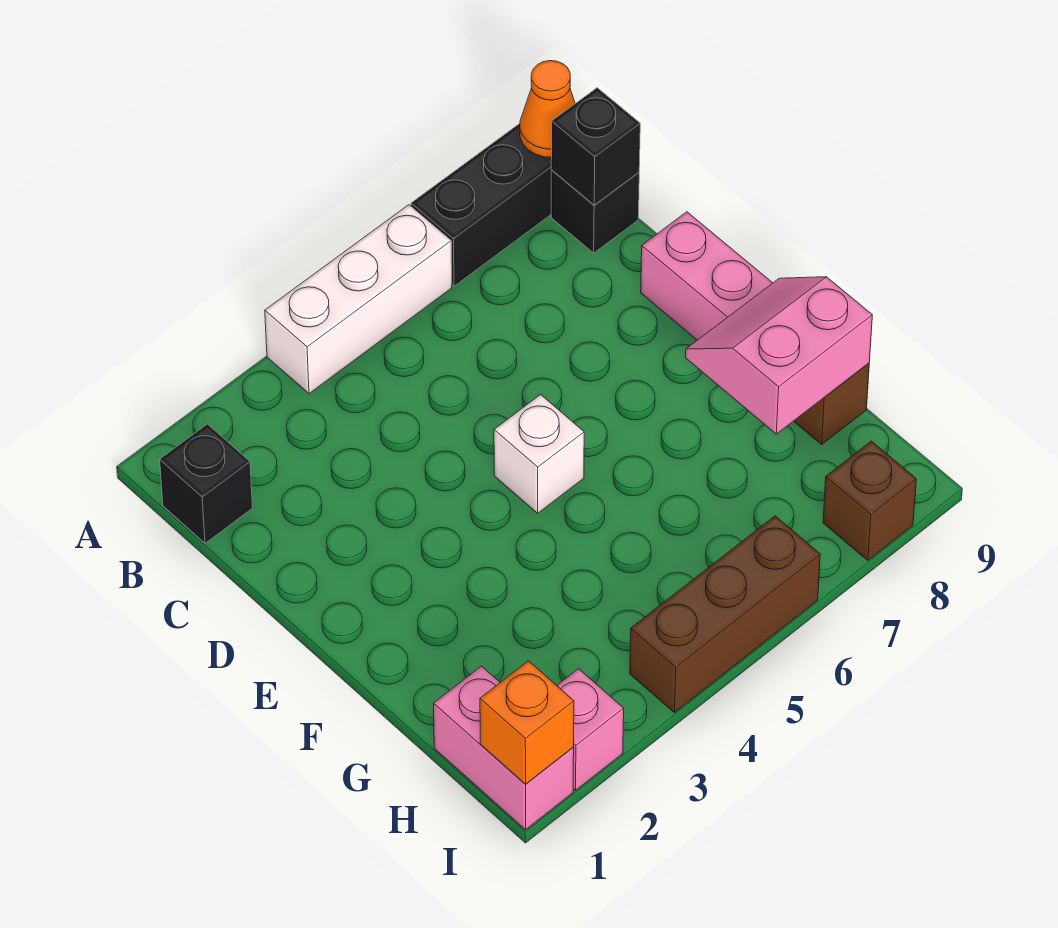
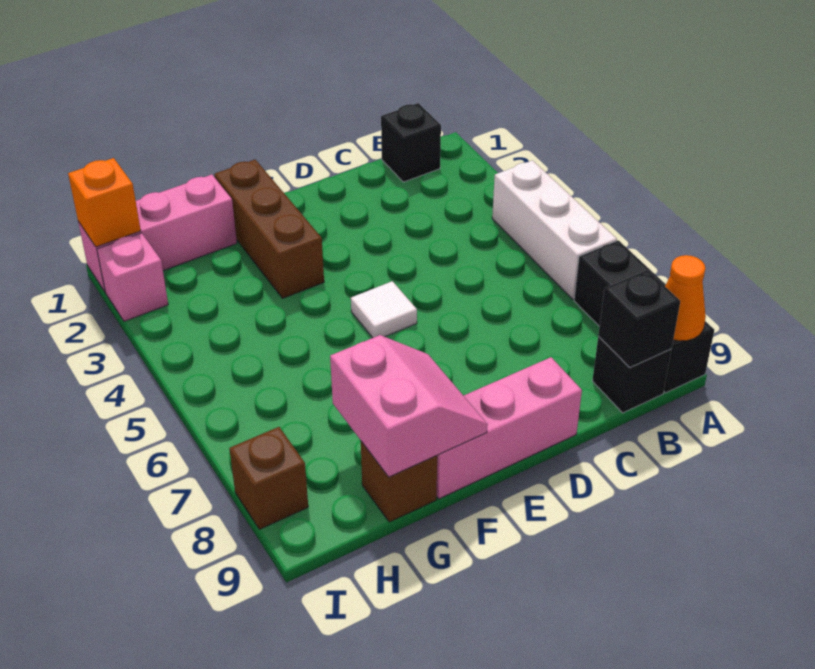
white brick E5 level 1 -> white tile E5 level 1
pink brick H1:I1 level 1 -> pink brick G1:I1 level 1
brown brick I4:I6 level 1 -> brown brick F1:F3 level 1

